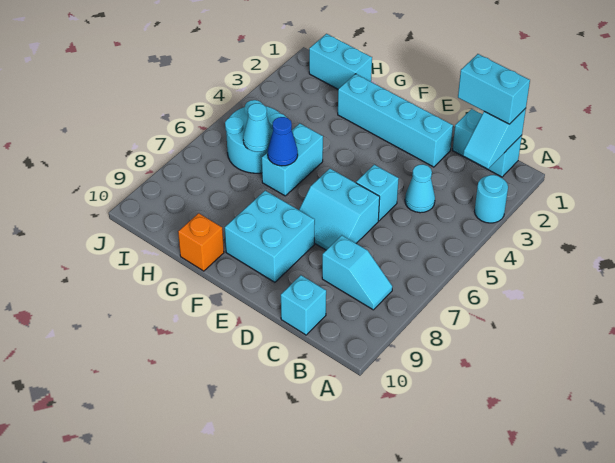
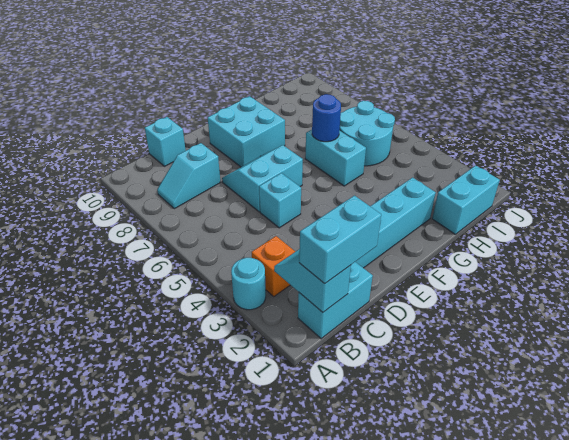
cyan cone C4 level 1 -> none
blue cone G6 level 2 -> blue round brick G6 level 2
orange brick G10 level 1 -> orange brick B3 level 1
cyan cone H6 level 2 -> none

